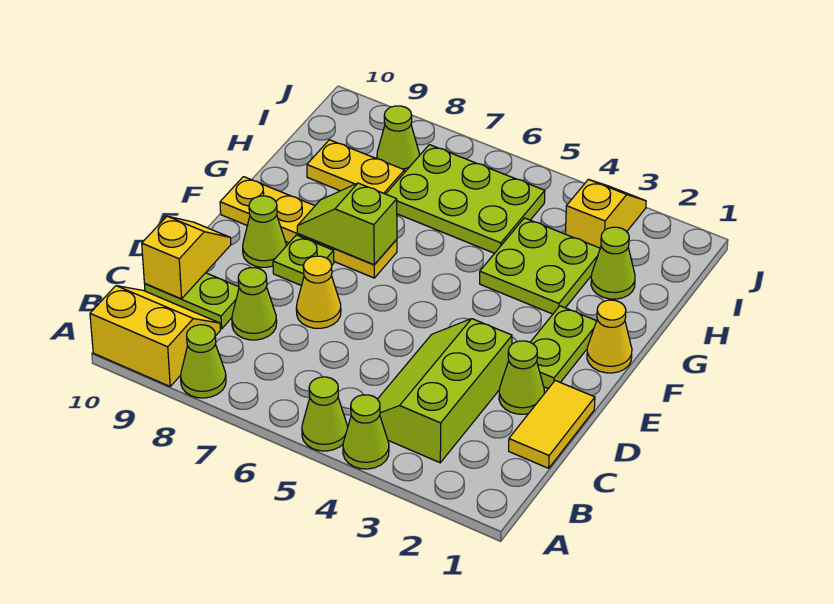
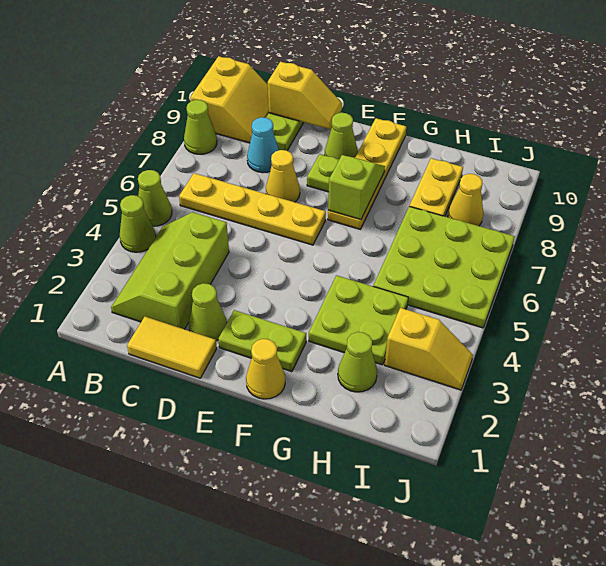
lime slope B3:D4 level 1 top 3 -> lime slope B2:C4 level 1 top C
none -> yellow plate B6:E6 level 1
lime cone C8 level 1 -> cyan cone C8 level 1
lime plate H5:I7 level 1 -> lime plate H5:J7 level 1
lime cone I8 level 1 -> yellow cone I8 level 1

